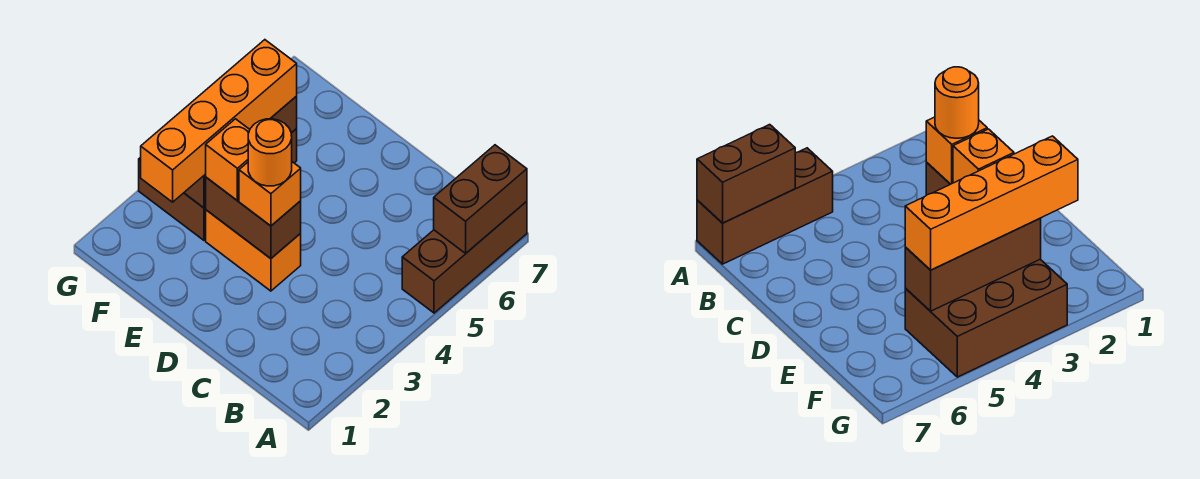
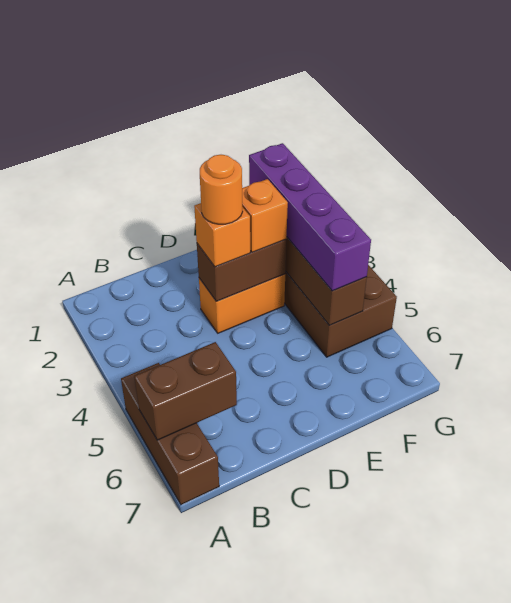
brown brick A6:A7 level 2 -> brown brick A6:B6 level 2
orange brick F2:F5 level 3 -> purple brick F2:F5 level 3

